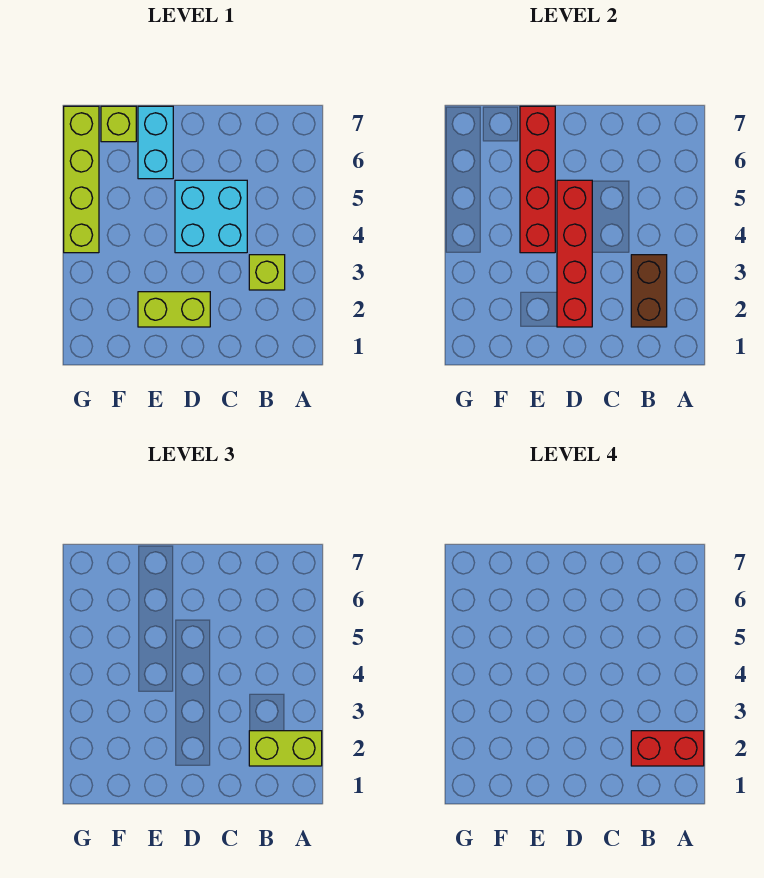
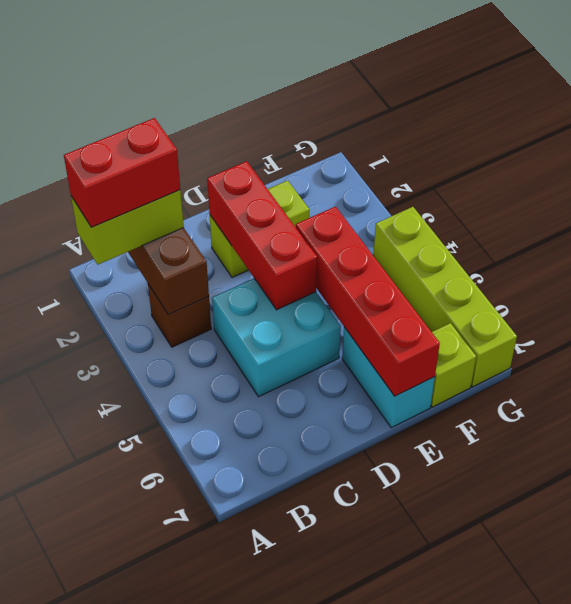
lime brick B3 level 1 -> brown brick B3 level 1
red brick D2:D5 level 2 -> red brick D2:D4 level 2

